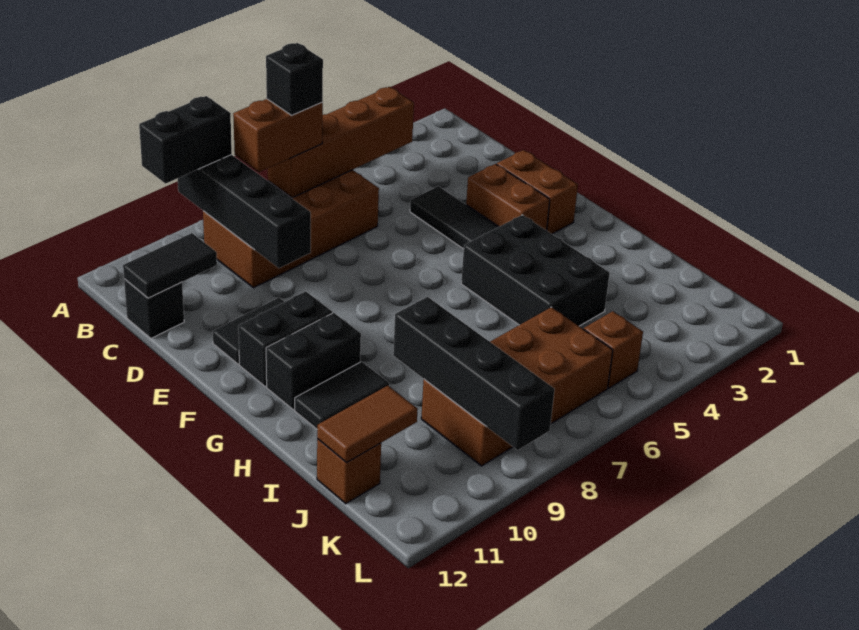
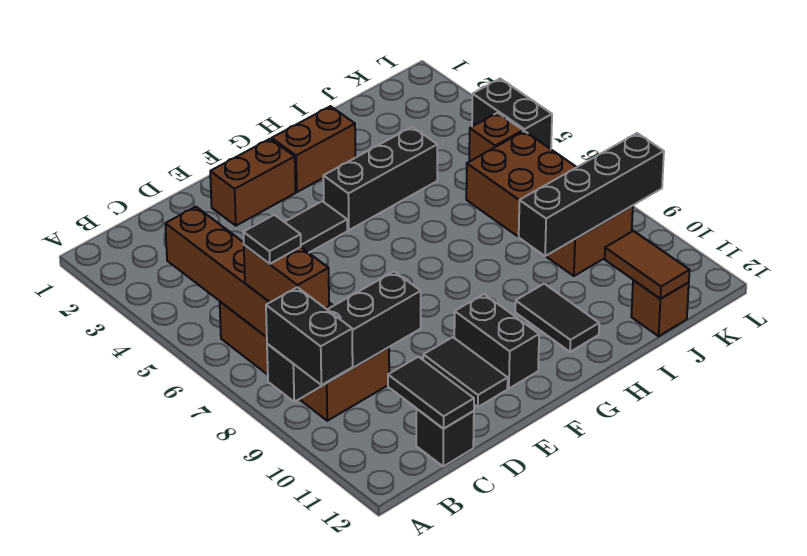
black brick B7 level 4 -> black tile B7 level 4
brown brick E3:F3 level 1 -> brown brick G2:H2 level 1
black brick G4:I5 level 1 -> black brick G4:I4 level 1
black brick G10:G11 level 1 -> black brick L4:L5 level 1

